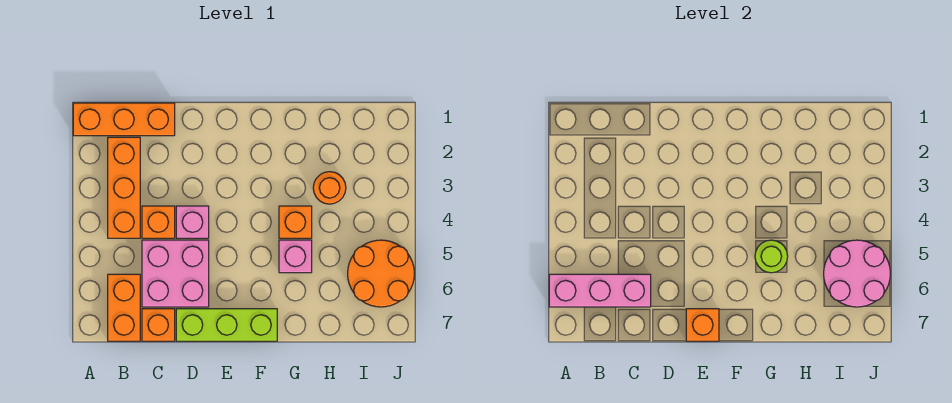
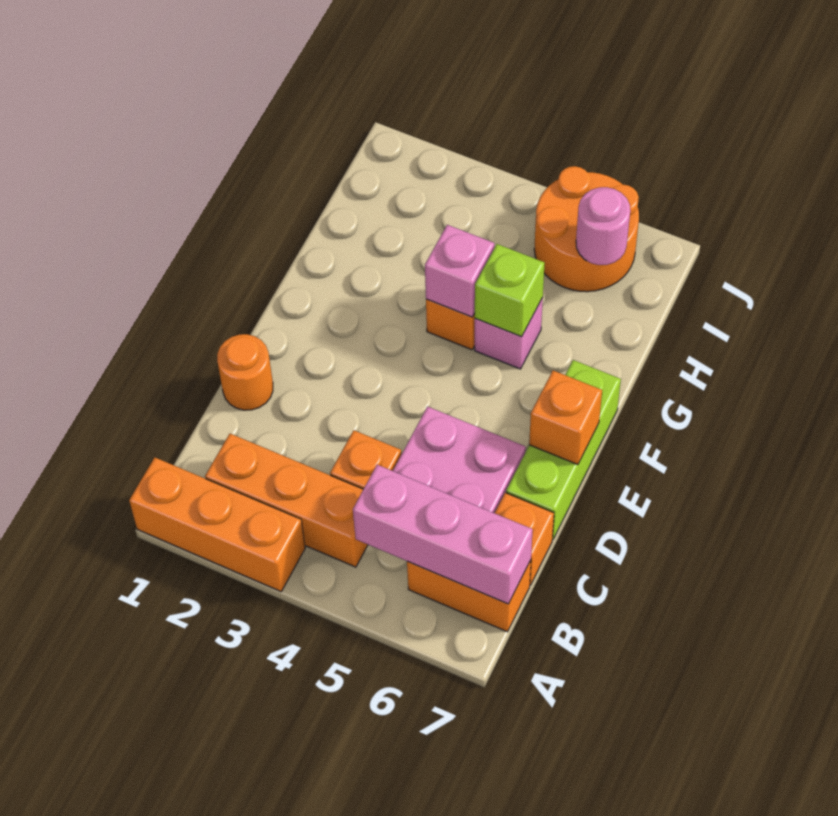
orange brick A1:C1 level 1 -> orange brick A1:A3 level 1
pink brick A6:C6 level 2 -> pink brick B5:B7 level 2
pink brick D4 level 1 -> pink brick G4 level 2
lime round brick G5 level 2 -> lime brick G5 level 2
orange round brick H3 level 1 -> orange round brick D1 level 1
pink round brick I5:J6 level 2 -> pink round brick I6 level 2

